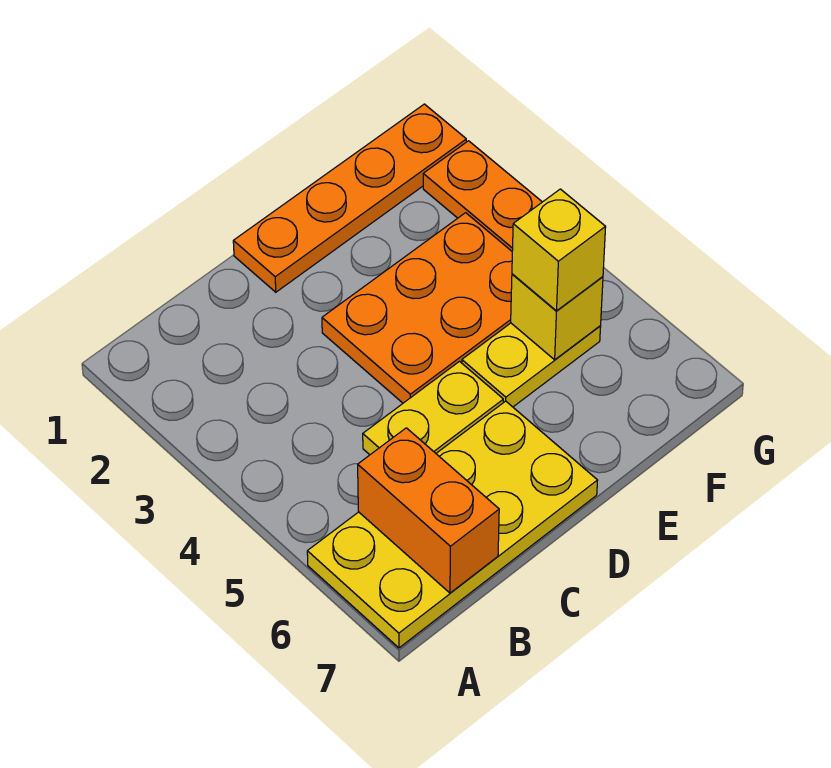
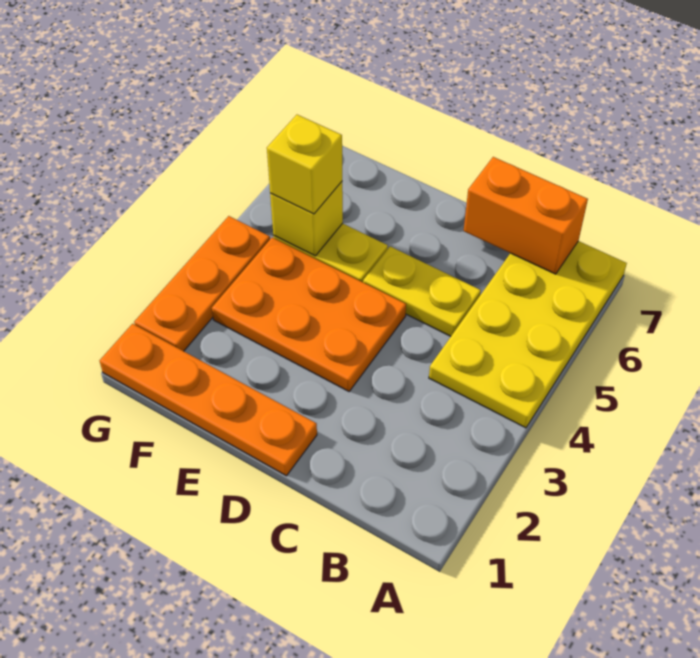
yellow plate A6:D7 level 1 -> yellow plate A4:B7 level 1
orange brick B6:B7 level 2 -> orange brick B7:C7 level 2

